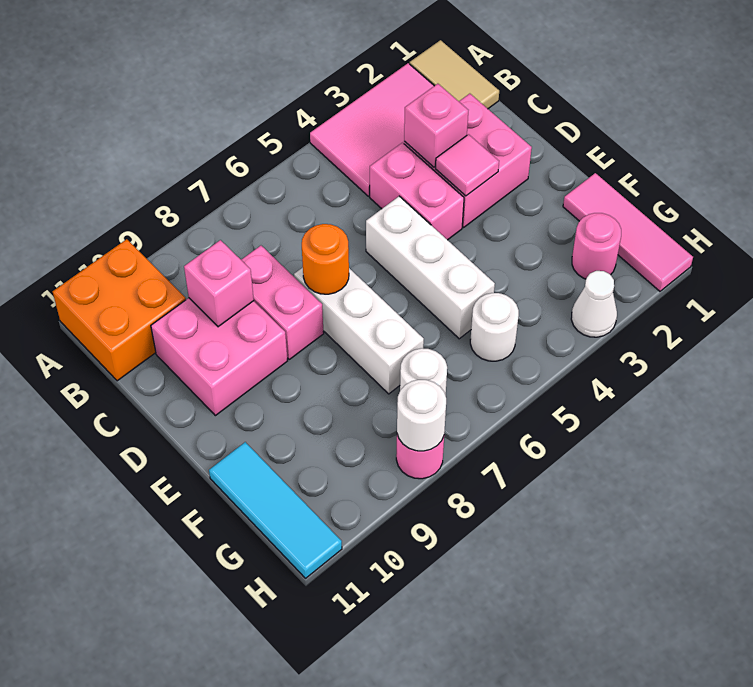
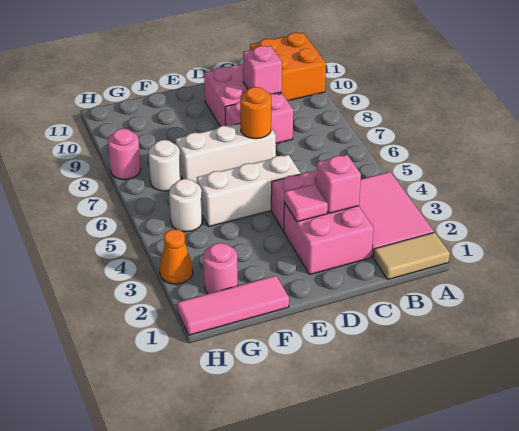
cyan tile F11:H11 level 1 -> none
white cone H3 level 1 -> orange cone H3 level 1
white round brick H8 level 2 -> none

